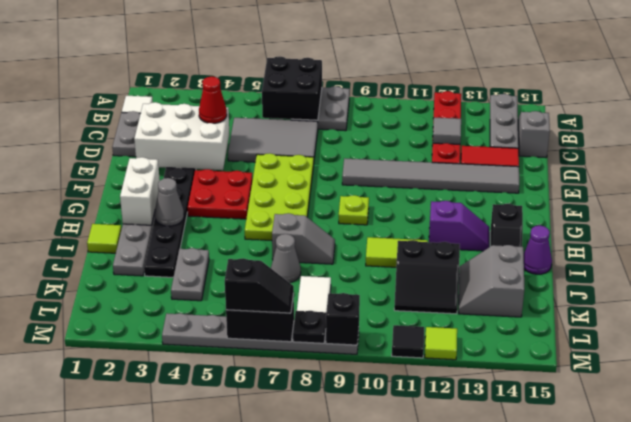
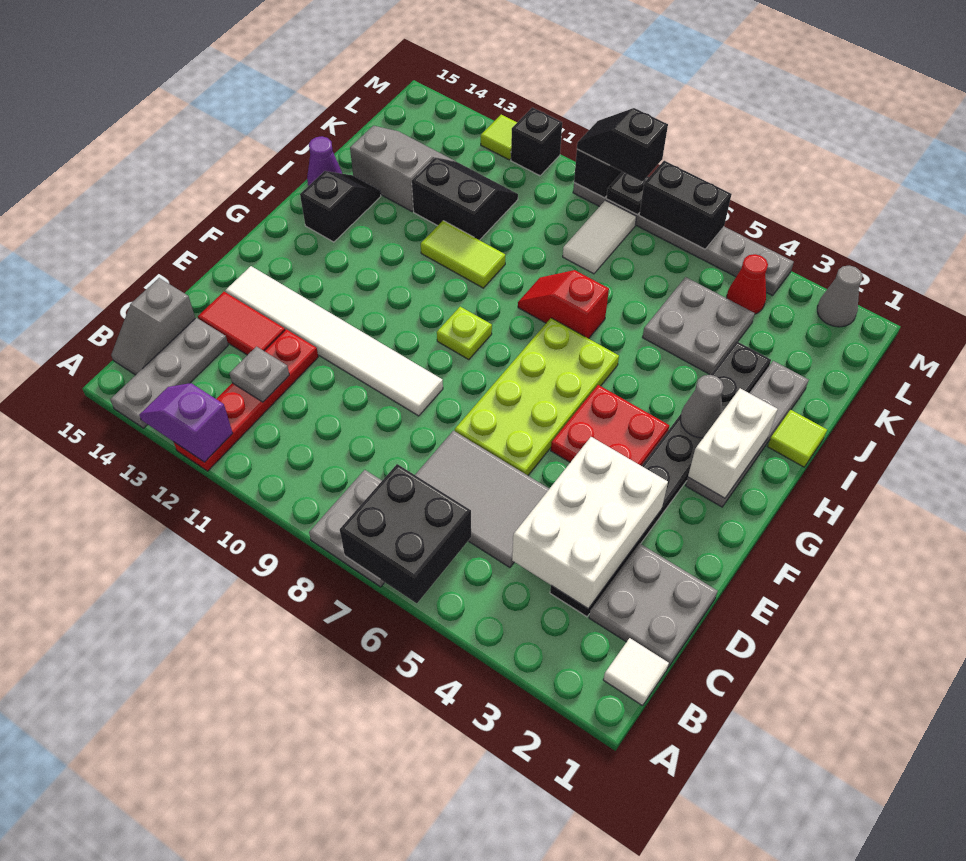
grey tile C12 level 2 -> grey plate C12 level 2
white brick D2:E4 level 2 -> white brick C3:E4 level 2
red cone D4 level 3 -> red cone L4 level 1
grey tile E9:E14 level 1 -> white tile E9:E14 level 1
purple slope H12:H13 level 1 top 12 -> purple slope A12:A13 level 2 top 12
grey slope I7:I8 level 1 top 7 -> red slope I7:I8 level 1 top 7
grey plate J4:K4 level 1 -> grey plate J4:K5 level 1
grey cone J7 level 1 -> grey cone M2 level 1
grey slope J13:K14 level 1 top 14 -> grey slope J13:K14 level 1 top J
black slope M6:M7 level 3 top 6 -> black slope M8:M9 level 3 top 8
black tile M11 level 1 -> black brick M11 level 1

